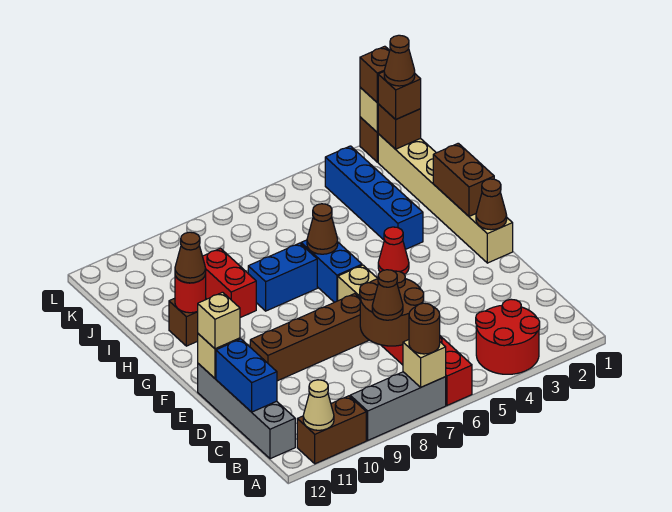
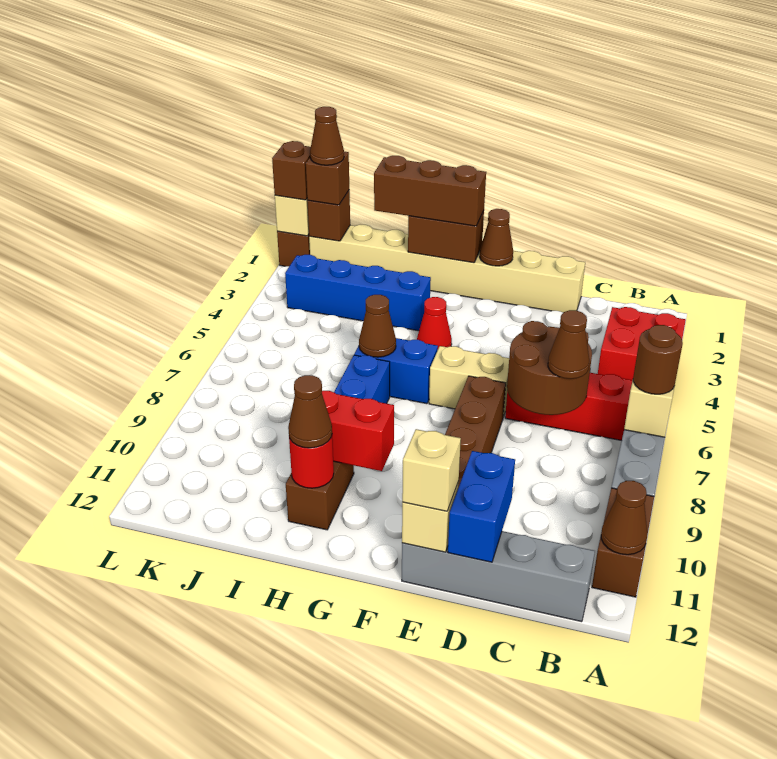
red round brick A3:B4 level 1 -> red brick A3:B4 level 1
tan cone A11 level 2 -> brown cone A11 level 2
blue brick C12:D12 level 2 -> blue brick D11:D12 level 2
tan brick F1:K1 level 1 -> tan brick D1:K1 level 1
none -> brown brick G1:I1 level 3

